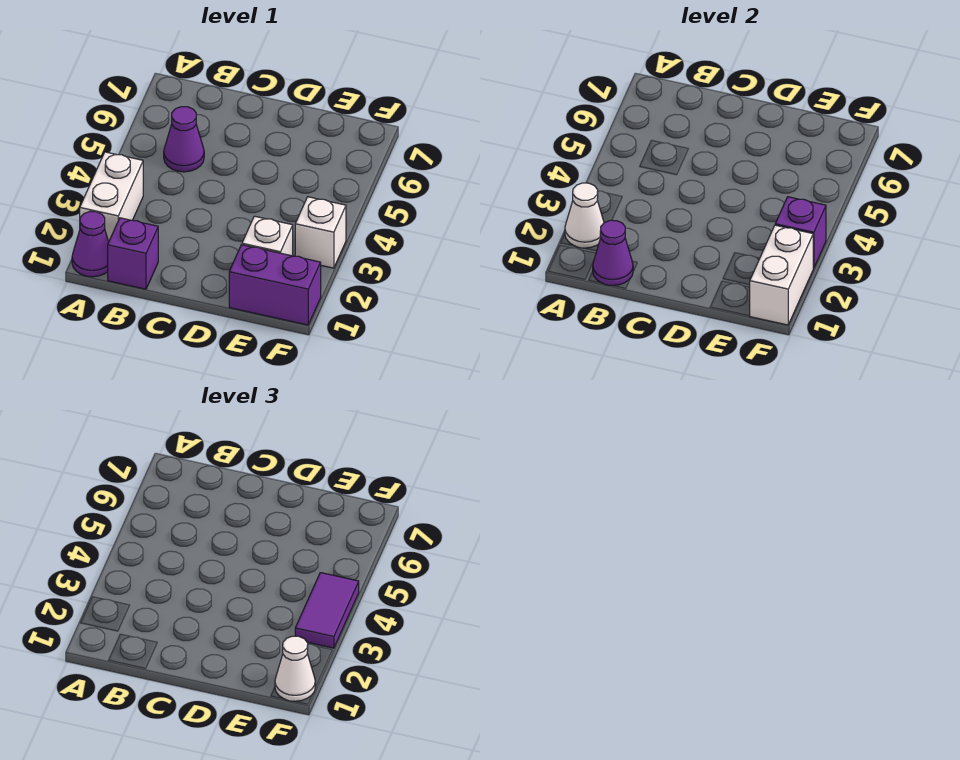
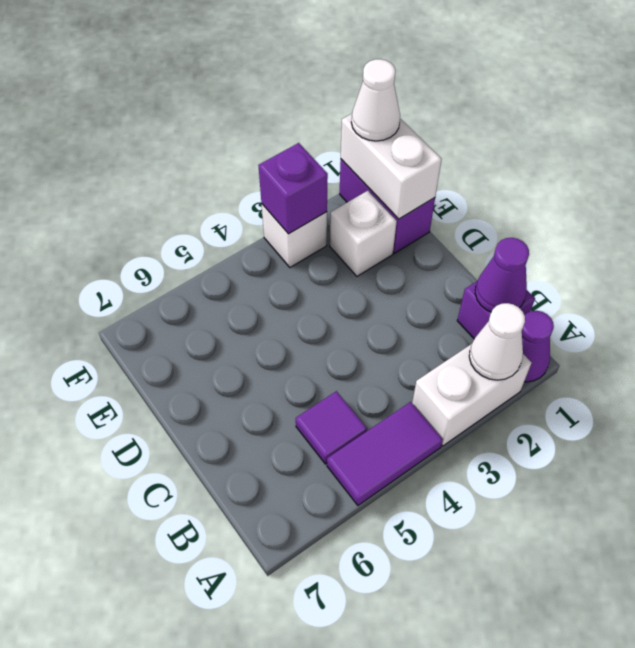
purple cone B5 level 1 -> purple tile B5 level 1
white brick F1:F2 level 2 -> white brick E1:F1 level 2
purple tile F3:F4 level 3 -> purple tile A4:A5 level 1

